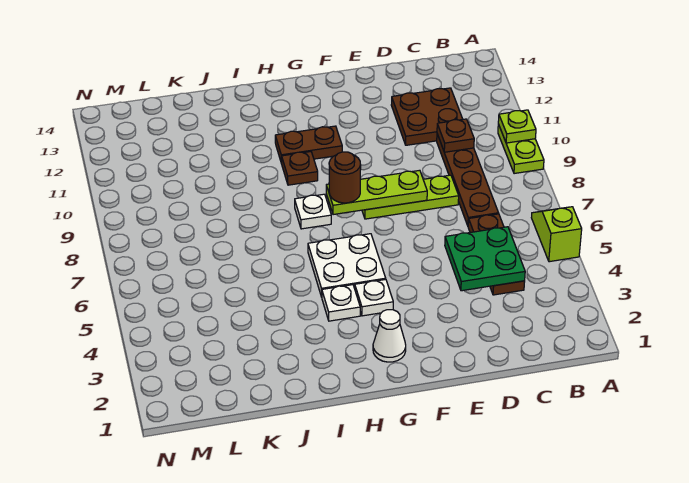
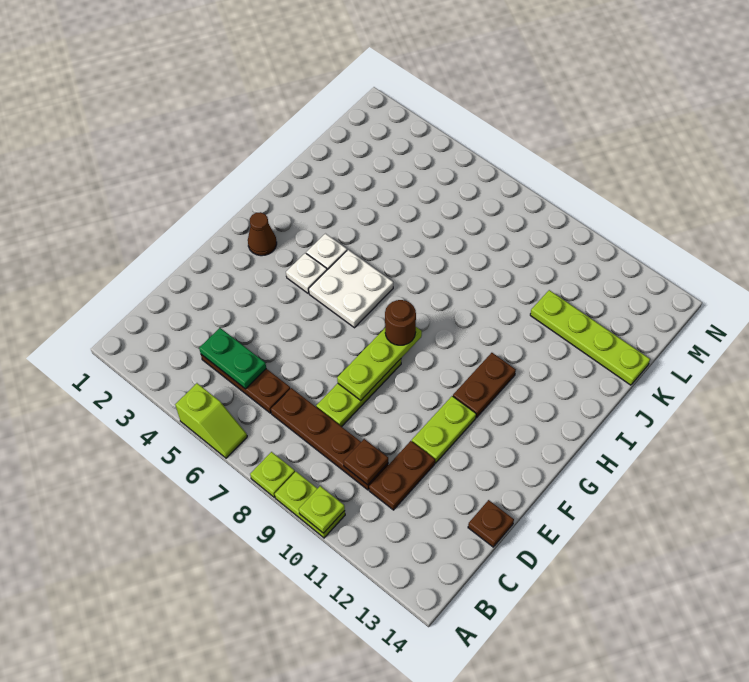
none -> lime plate A8 level 1
green plate C4:D5 level 2 -> green plate C4:C5 level 2
brown plate C11:D12 level 1 -> brown plate C11:D11 level 1
none -> lime plate E11:F11 level 1
white cone G2 level 1 -> brown cone G2 level 1
white plate H8 level 1 -> none
brown plate H10 level 1 -> brown plate D14 level 1
none -> lime plate K11:K14 level 1

